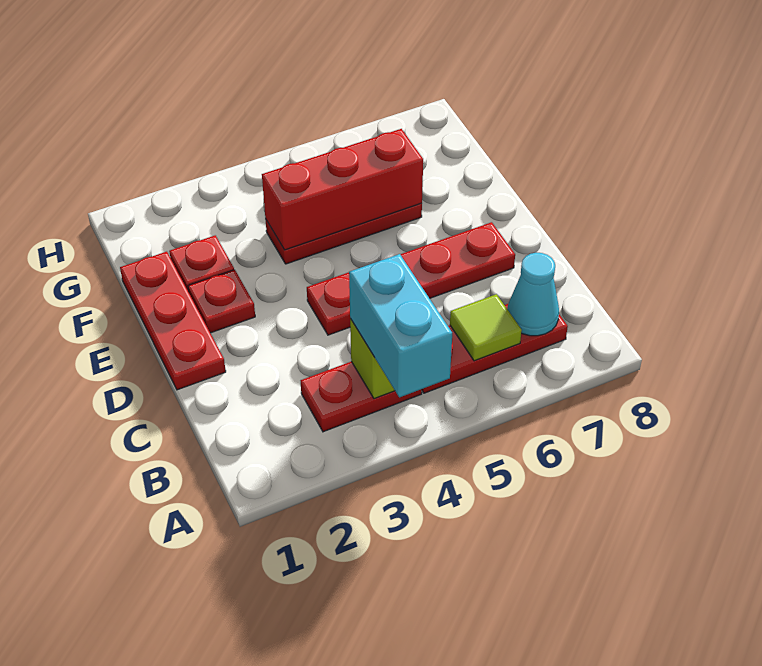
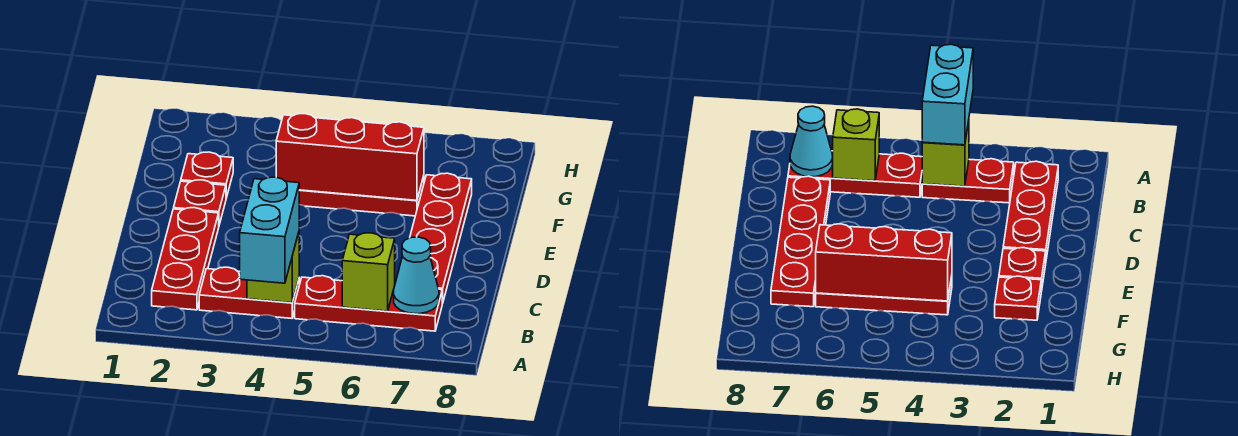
lime tile B6 level 2 -> lime brick B6 level 2
red plate D1:F1 level 1 -> red plate B2:D2 level 1
red plate D4:D7 level 1 -> red plate C7:F7 level 1

